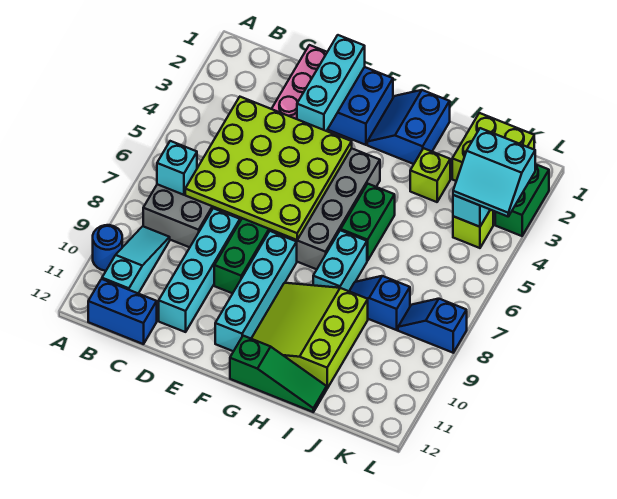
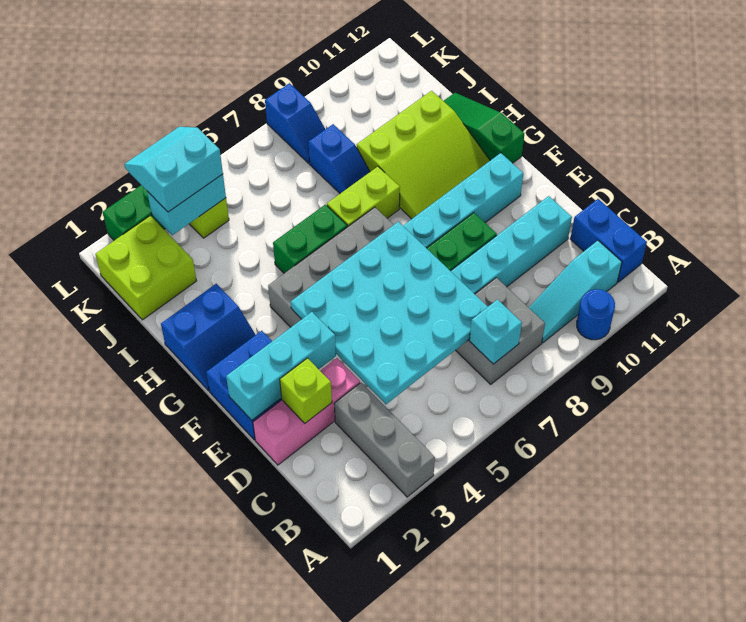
none -> grey brick A3:C3 level 1
lime plate C4:F7 level 2 -> cyan plate C4:F7 level 2
cyan brick H7:H8 level 1 -> lime brick H7:H8 level 1
lime brick I3 level 1 -> lime brick D2 level 2
cyan slope K3:L4 level 3 top 3 -> cyan slope K3:L4 level 3 top K

